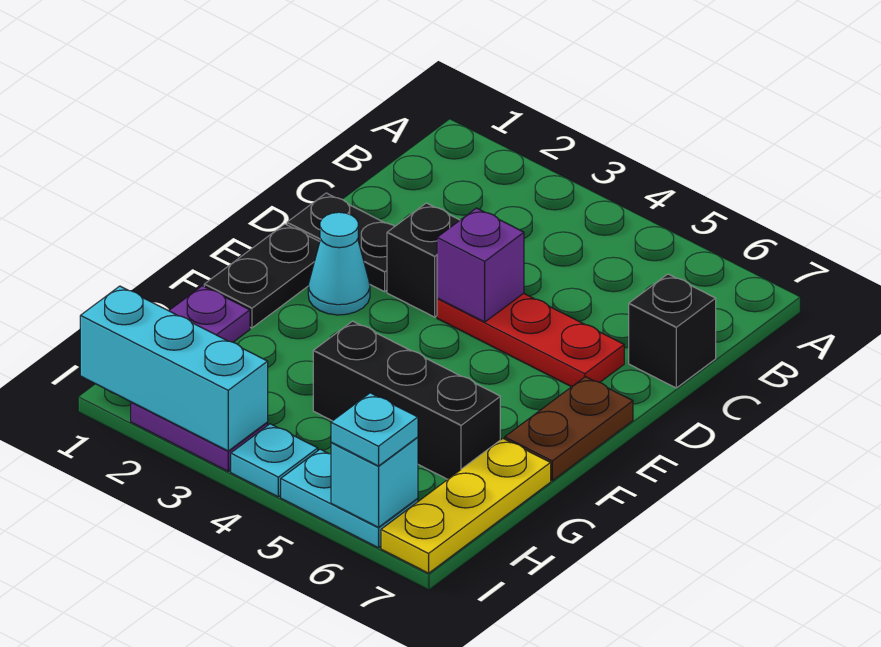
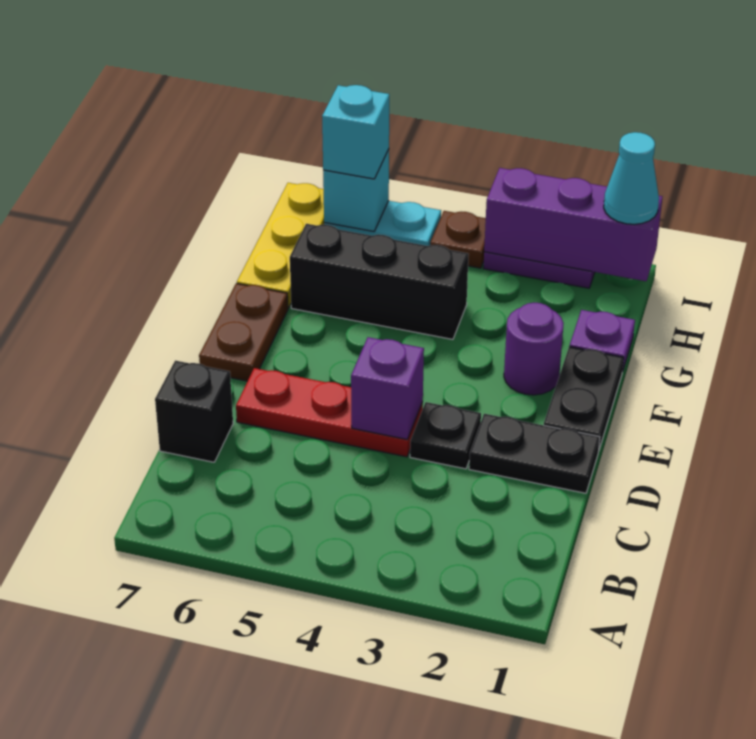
black brick D3 level 1 -> black plate D3 level 1
cyan cone E2 level 1 -> cyan cone I1 level 3
none -> purple round brick F2 level 1
cyan brick I1:I3 level 2 -> purple brick I1:I3 level 2
cyan plate I4 level 1 -> brown plate I4 level 1
cyan plate I6 level 3 -> cyan brick I6 level 3

